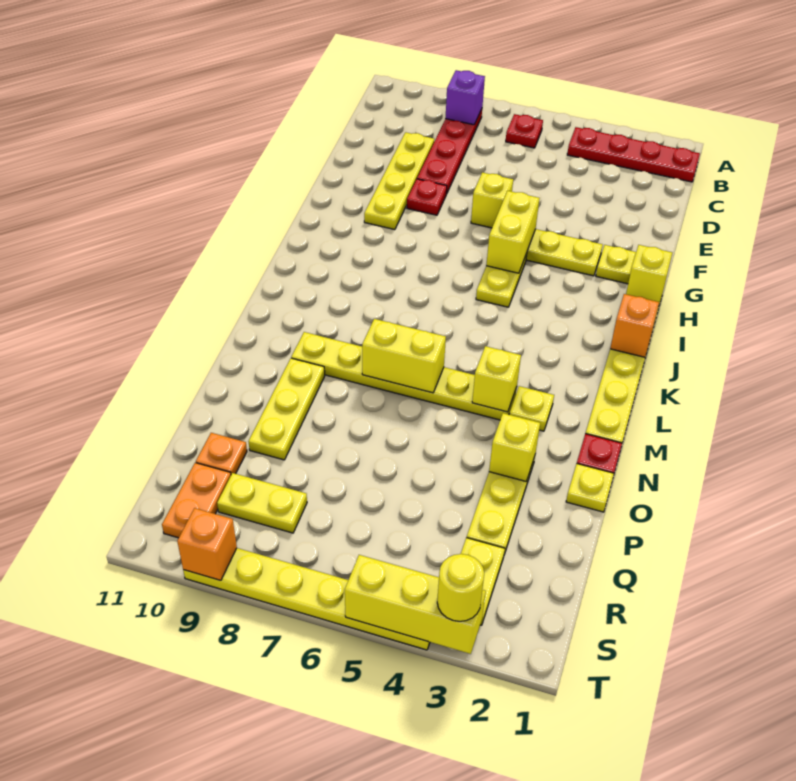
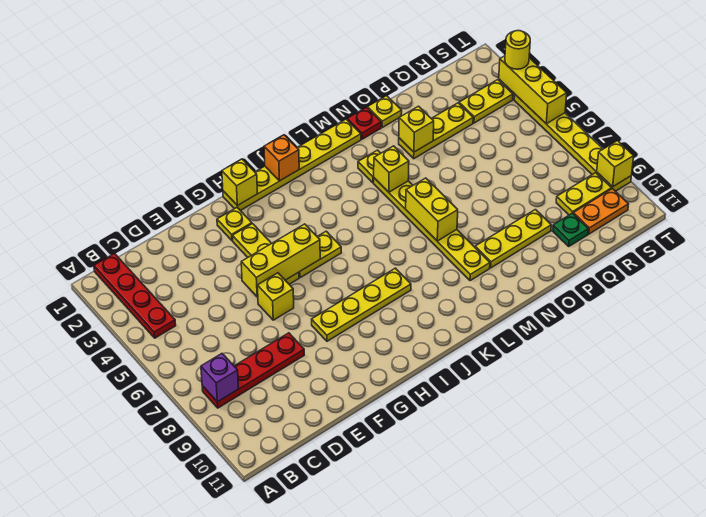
red plate B6 level 1 -> none
yellow plate D9:G9 level 1 -> yellow plate G8:J8 level 1
red plate F8 level 1 -> none
yellow brick G5:H5 level 2 -> yellow brick F5:H5 level 2
orange plate Q10 level 1 -> green plate Q10 level 1
yellow plate R8:R9 level 1 -> yellow plate R9:S9 level 1
orange brick T9 level 2 -> yellow brick T9 level 2

